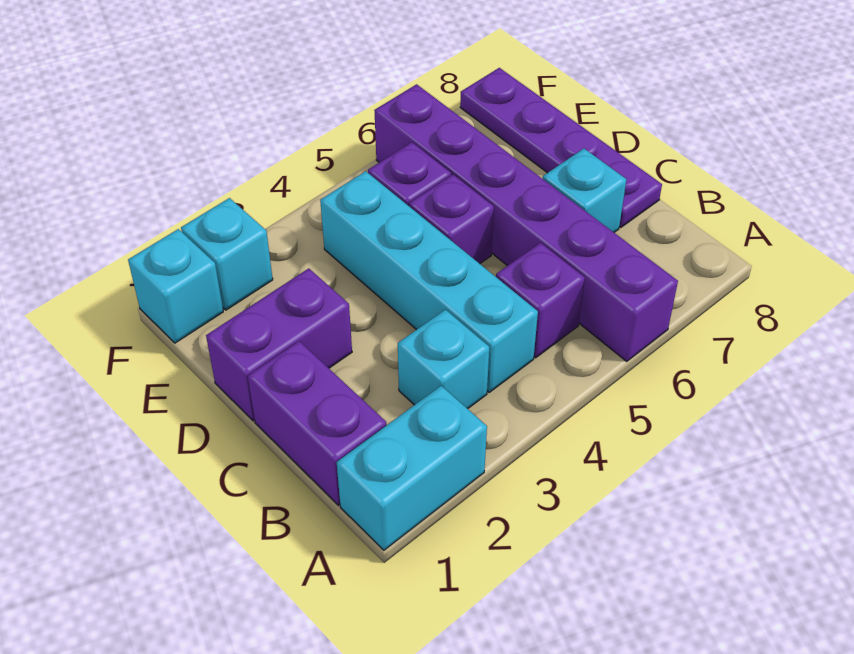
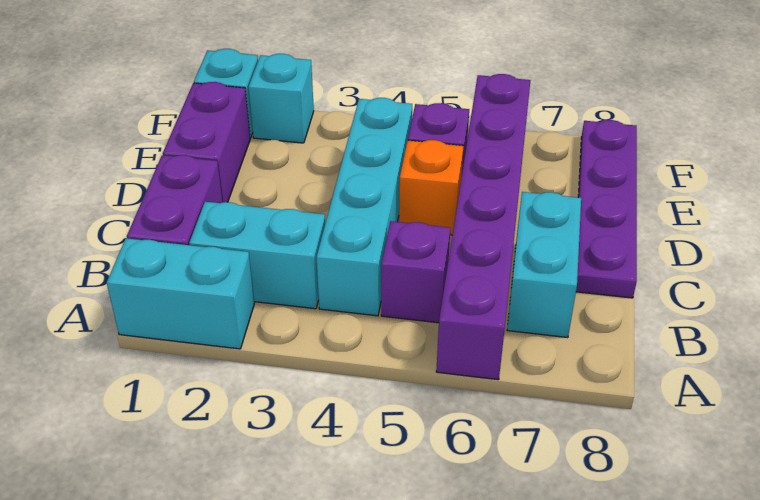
cyan brick B3 level 1 -> cyan brick B2:B3 level 1
cyan brick C7 level 1 -> cyan brick B7:C7 level 1
purple brick D1:D2 level 1 -> purple brick D1:E1 level 1
purple brick D5 level 1 -> orange brick D5 level 1

